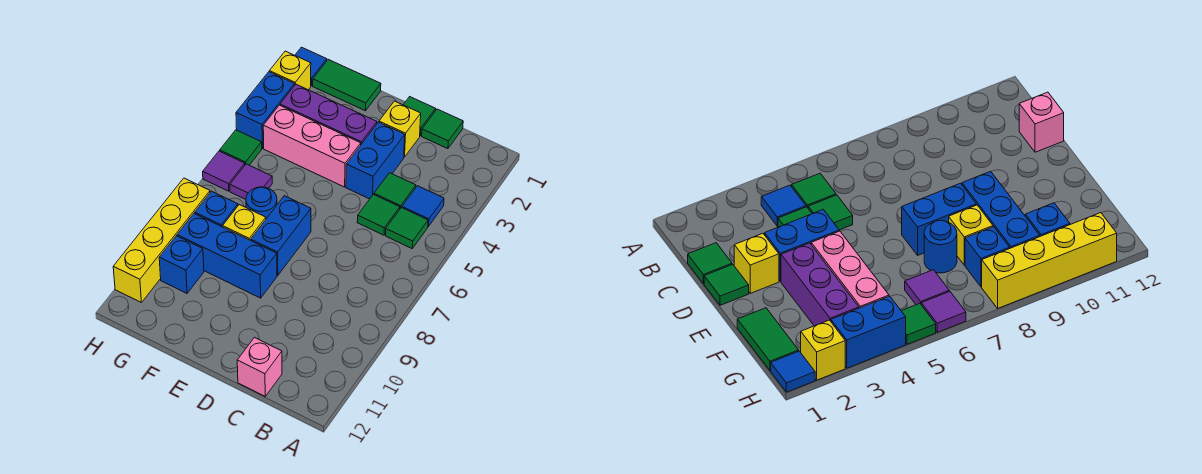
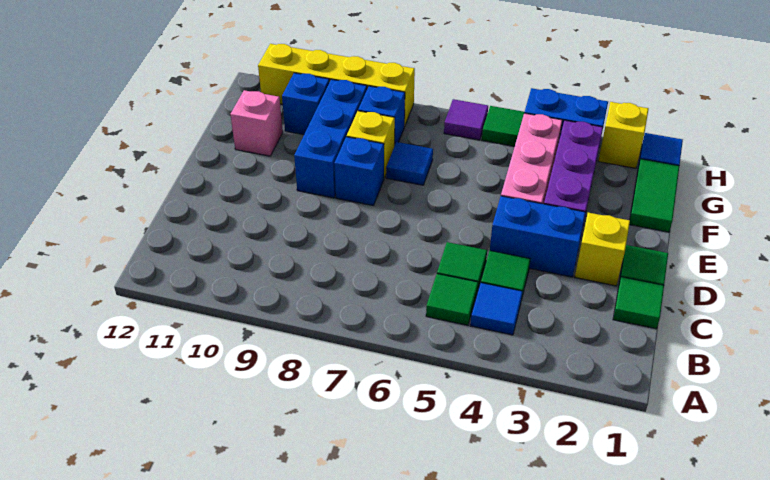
pink brick C12 level 1 -> pink brick F11 level 1
blue brick E7:E8 level 1 -> blue brick E8 level 1
blue round brick F7 level 1 -> blue tile F7 level 1
purple tile G6 level 1 -> none

